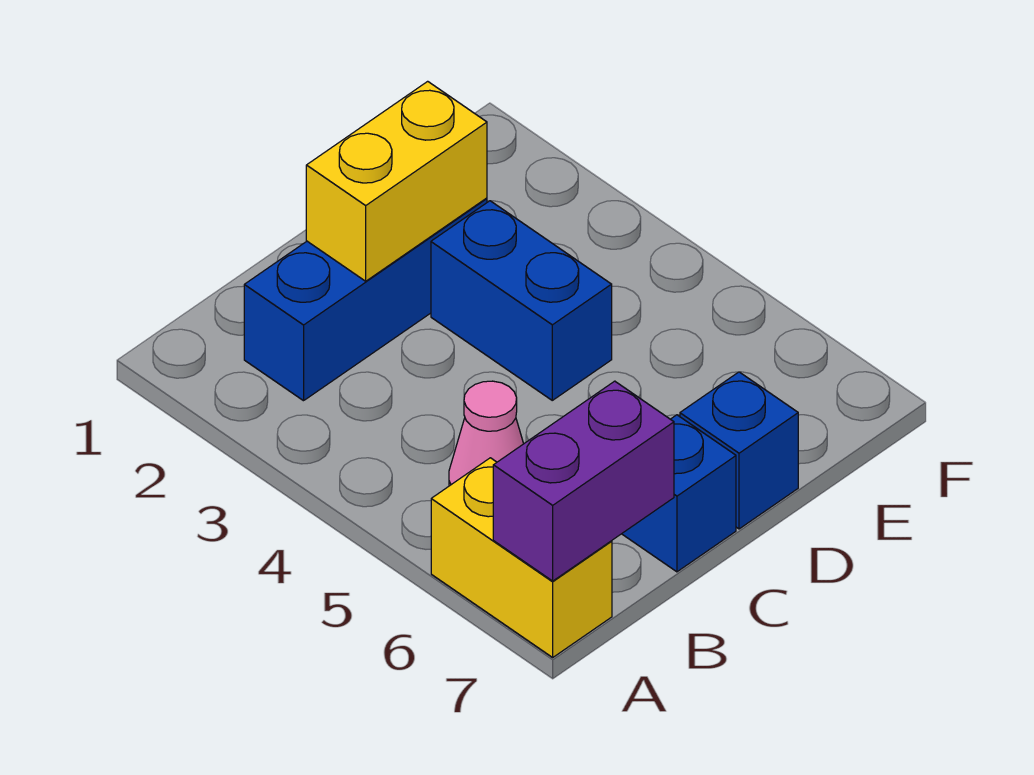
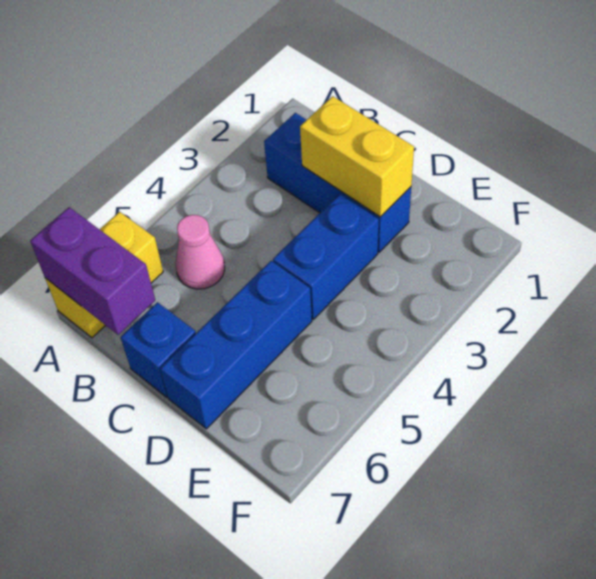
blue brick D7 level 1 -> blue brick D5:D7 level 1

